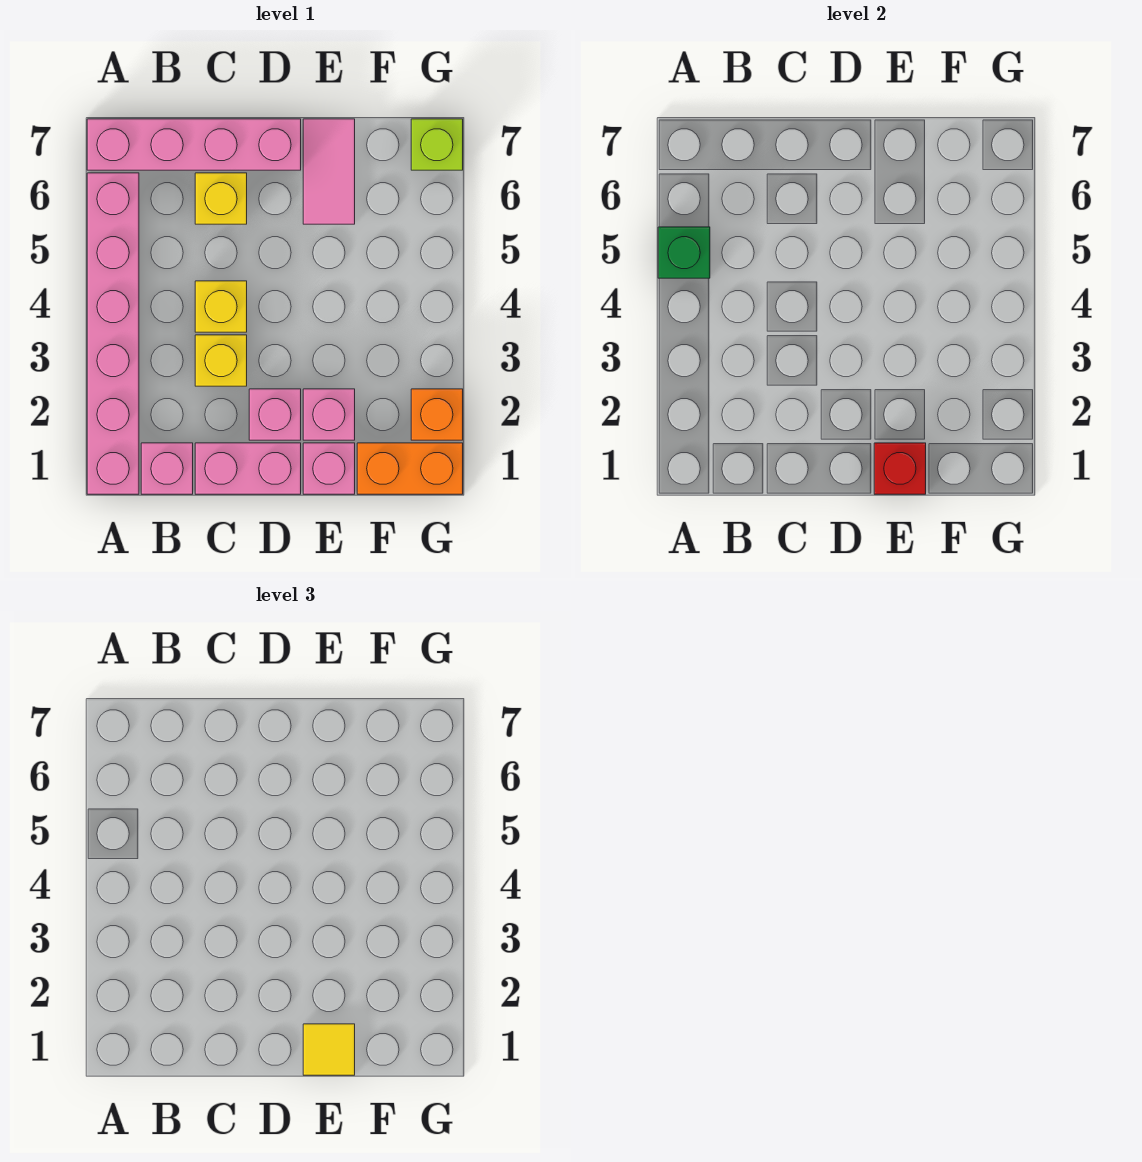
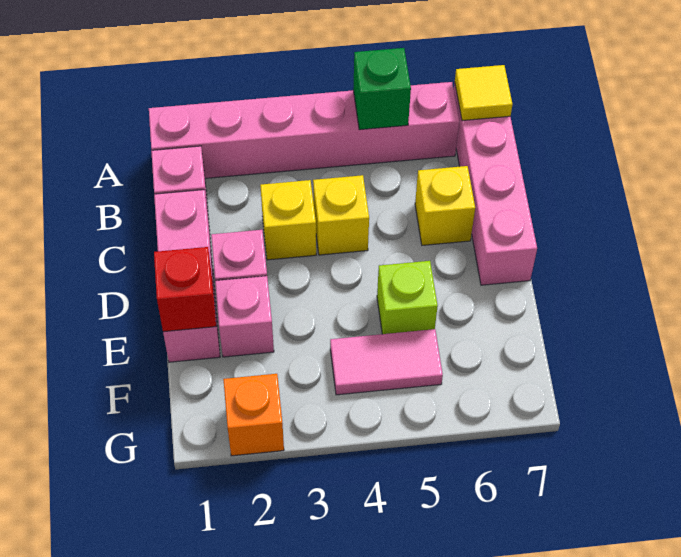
yellow tile E1 level 3 -> yellow tile A7 level 2
pink tile E6:E7 level 1 -> pink tile F4:F5 level 1
orange brick F1:G1 level 1 -> none
lime brick G7 level 1 -> lime brick E5 level 1

